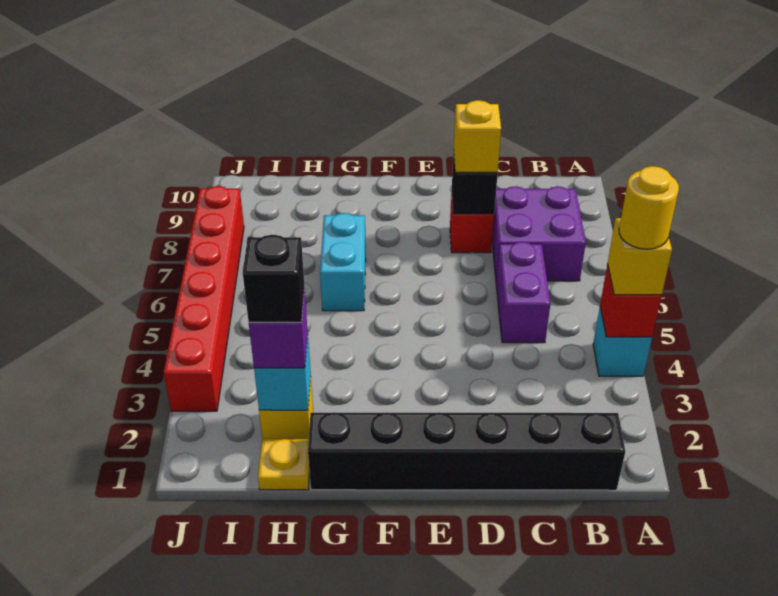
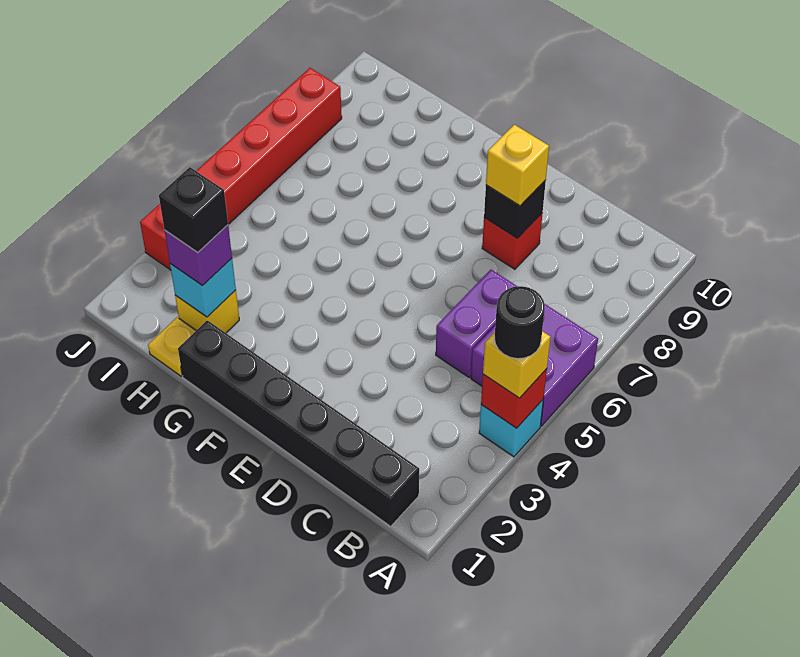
yellow round brick A4 level 4 -> black round brick A4 level 4
purple brick B7:C8 level 1 -> purple brick A5:B6 level 1
cyan brick G6:G7 level 1 -> none

